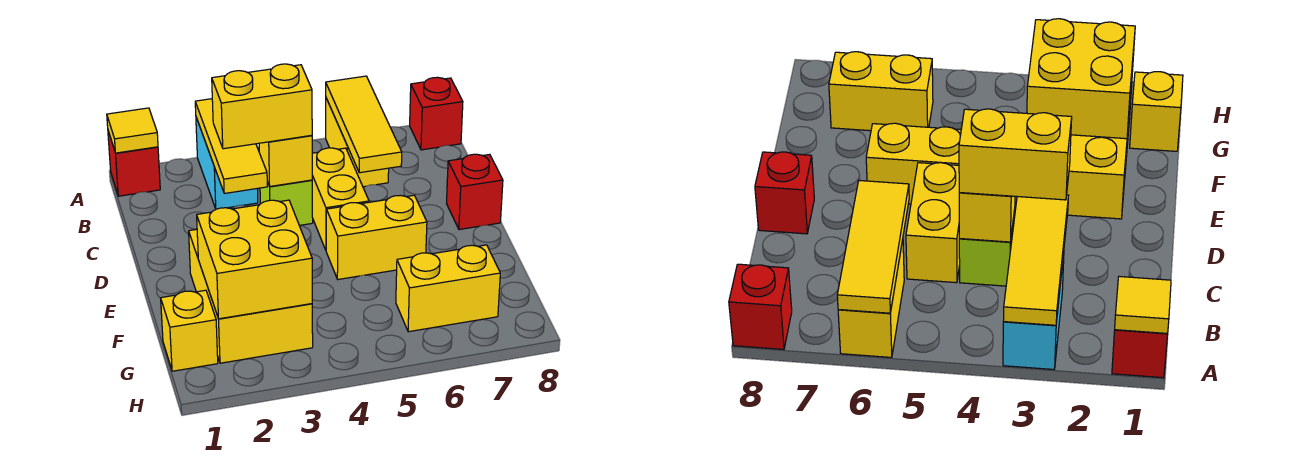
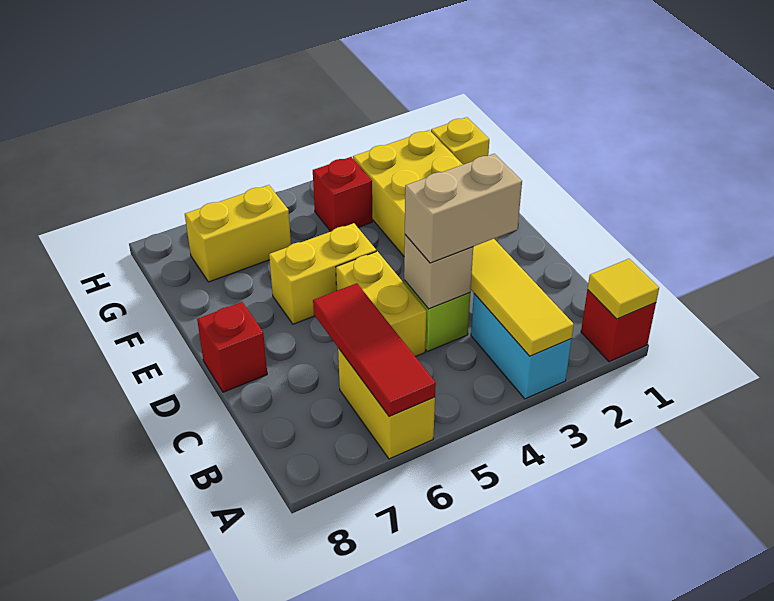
yellow tile A6:C6 level 2 -> red tile A6:C6 level 2
red brick A8 level 1 -> red brick G4 level 1
yellow brick C3:C4 level 3 -> tan brick C3:C4 level 3
yellow brick C4 level 2 -> tan brick C4 level 2
yellow brick F2:G3 level 2 -> none

